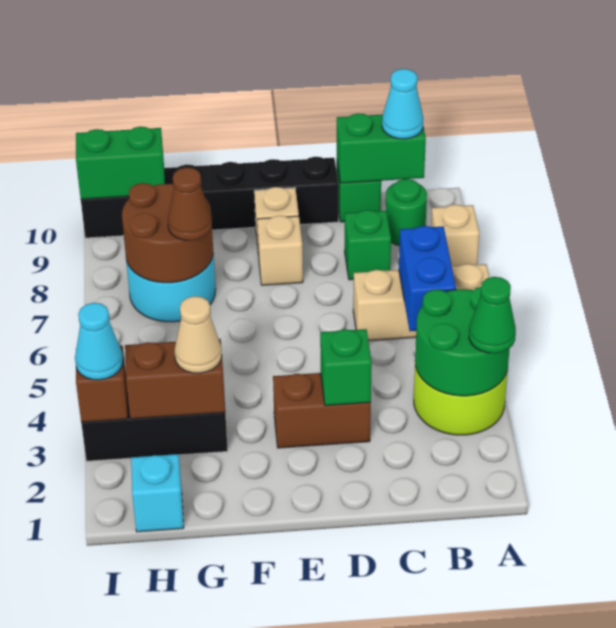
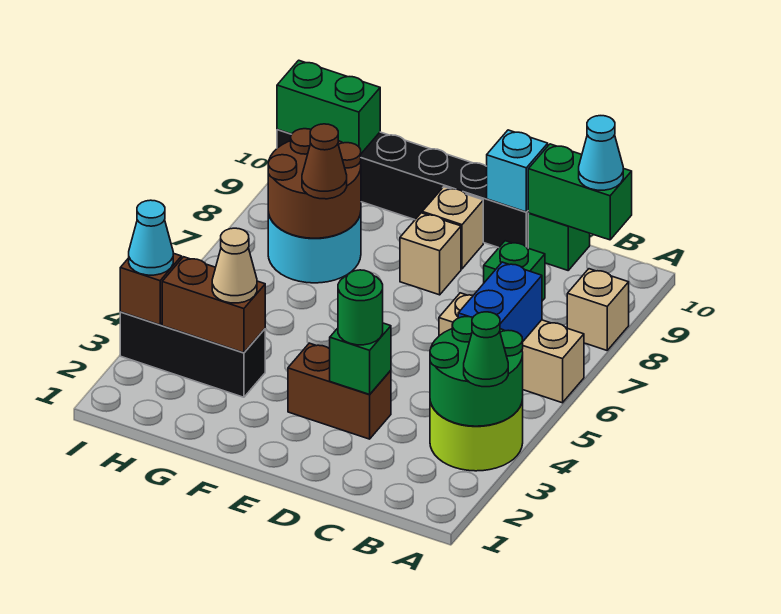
green round brick B9 level 1 -> green round brick D3 level 3
cyan brick H1 level 1 -> cyan brick D10 level 2

